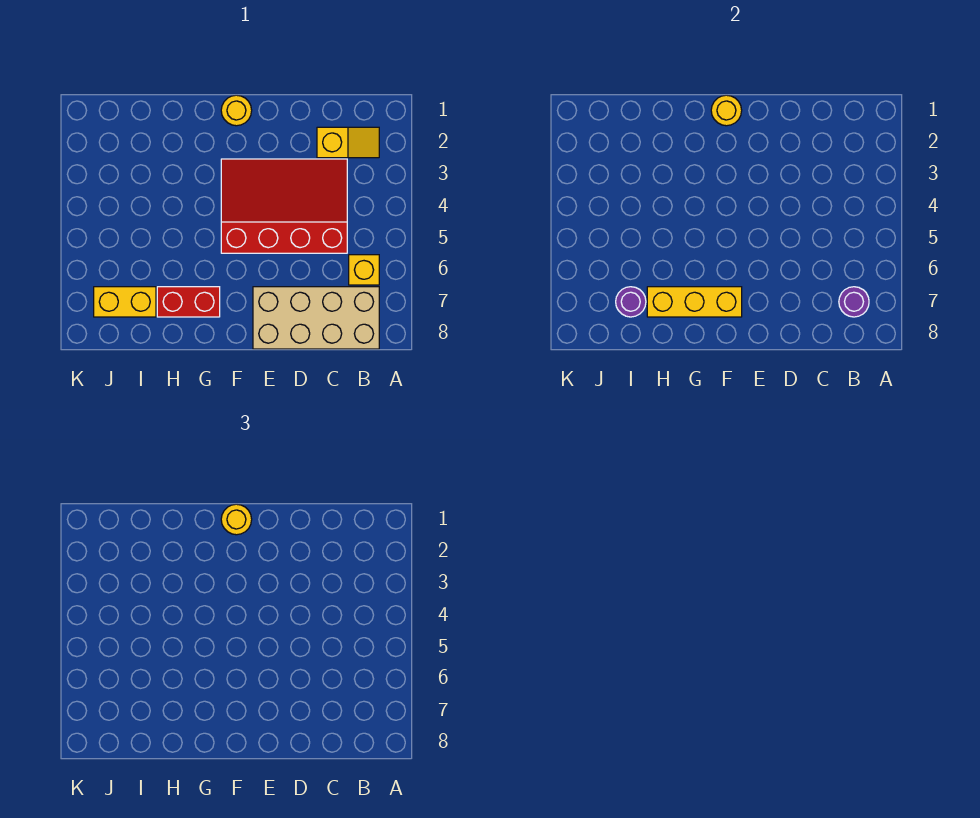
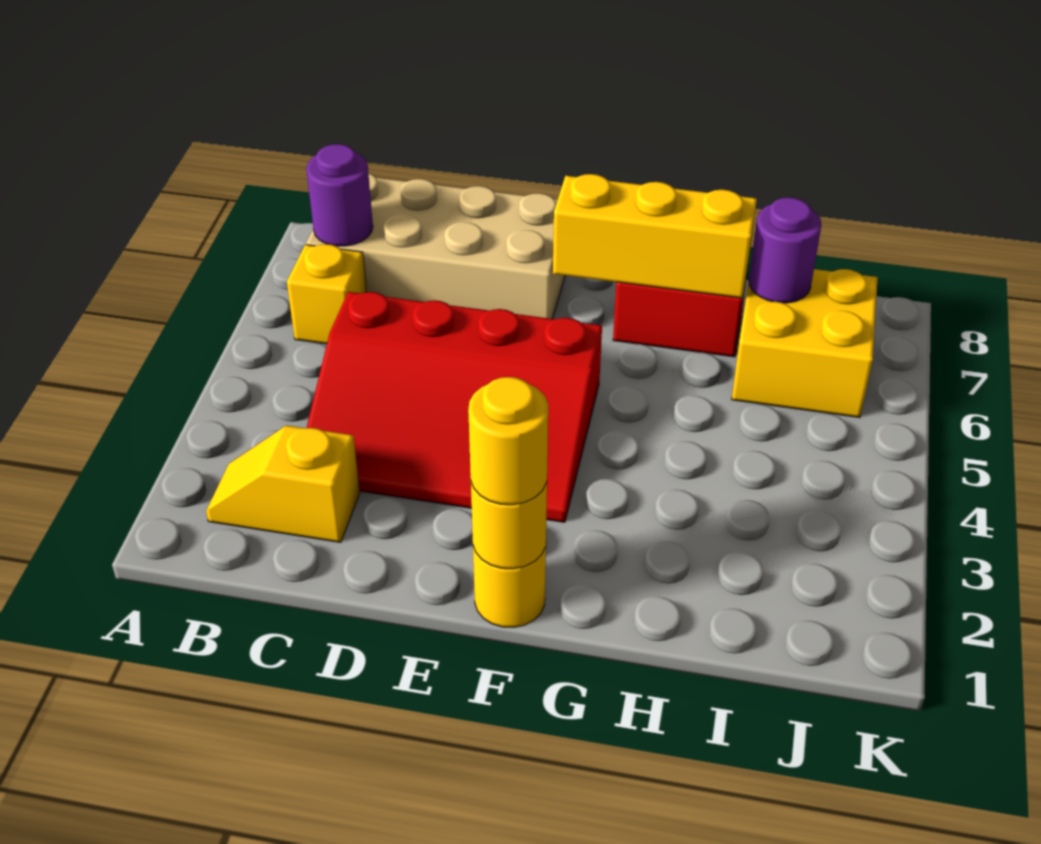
yellow brick I7:J7 level 1 -> yellow brick I6:J7 level 1

